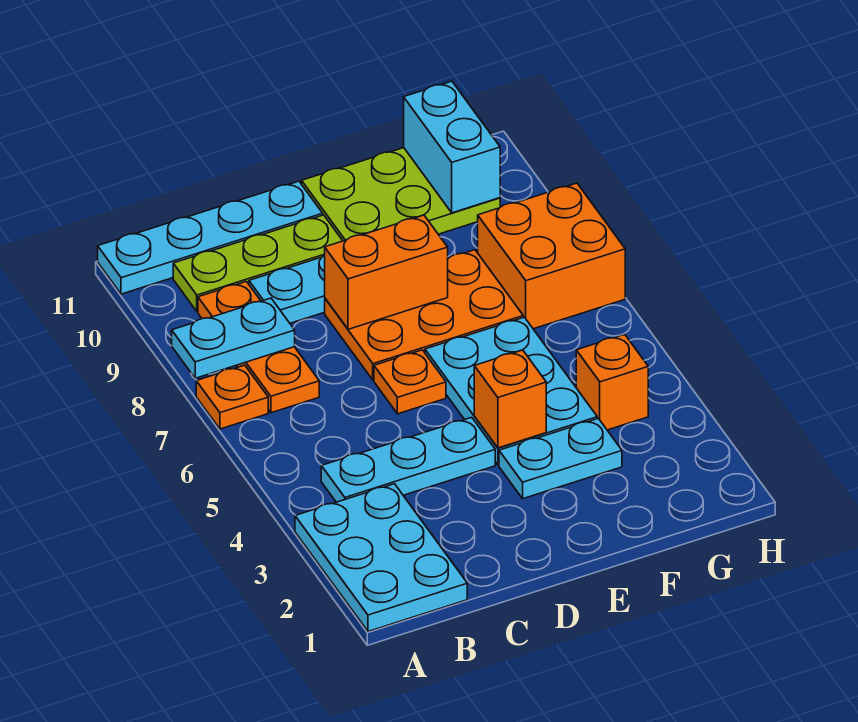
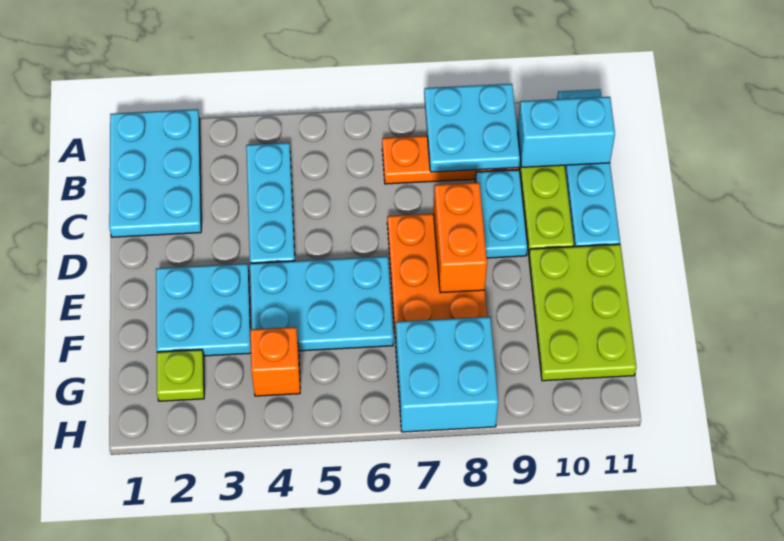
cyan plate A1:B3 level 1 -> cyan plate A1:C2 level 1
orange plate A7 level 1 -> none
cyan plate A8:B8 level 2 -> cyan plate A8:B9 level 2
orange plate D6 level 1 -> none
cyan plate E3:F3 level 1 -> cyan plate E2:F3 level 1
orange brick E4 level 2 -> none
none -> lime plate G2 level 1
orange brick G7:H8 level 1 -> cyan brick G7:H8 level 1
cyan brick G10:G11 level 2 -> cyan brick B10:B11 level 2

